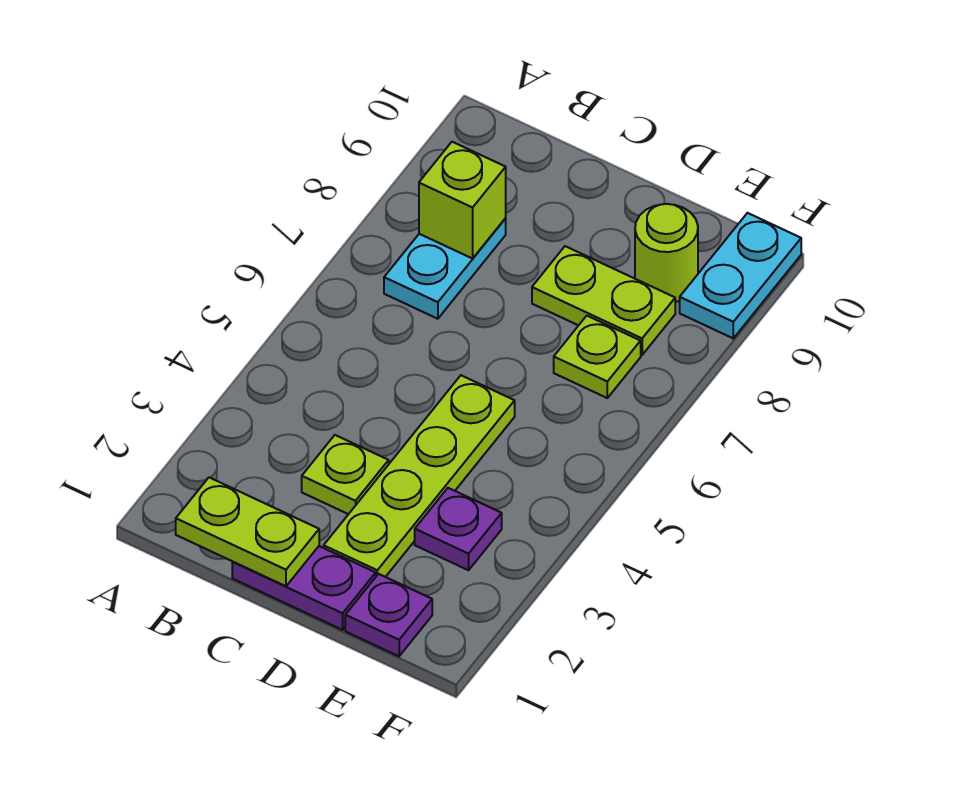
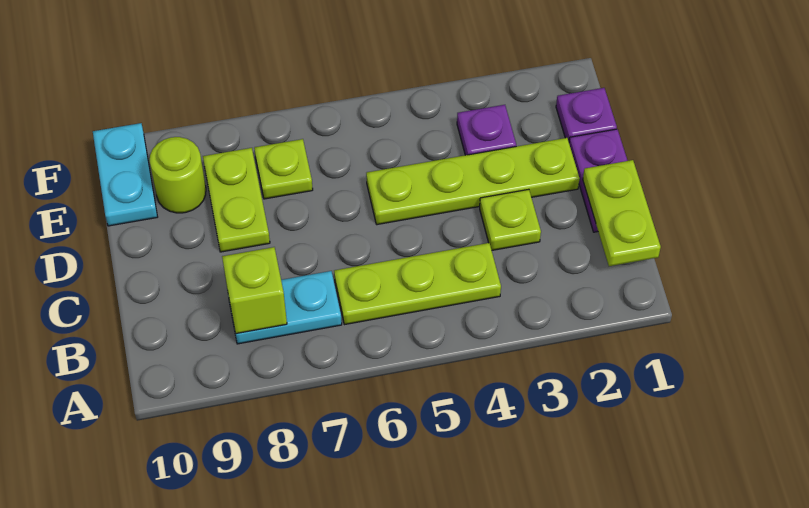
none -> lime plate B4:B6 level 1
cyan plate F9:F10 level 1 -> cyan plate E10:F10 level 1

